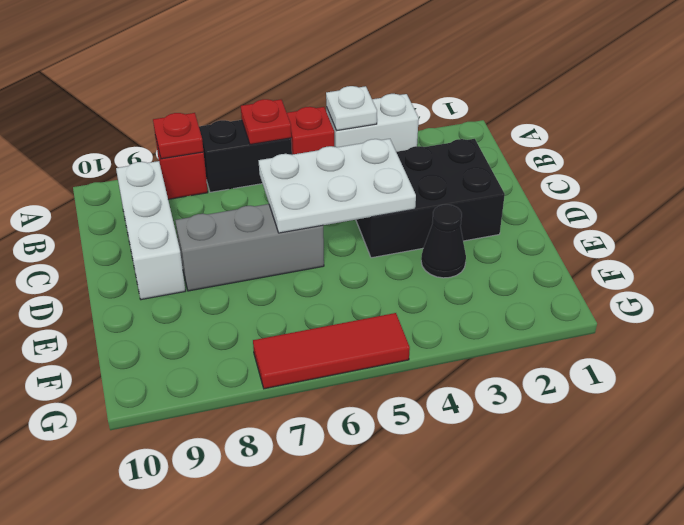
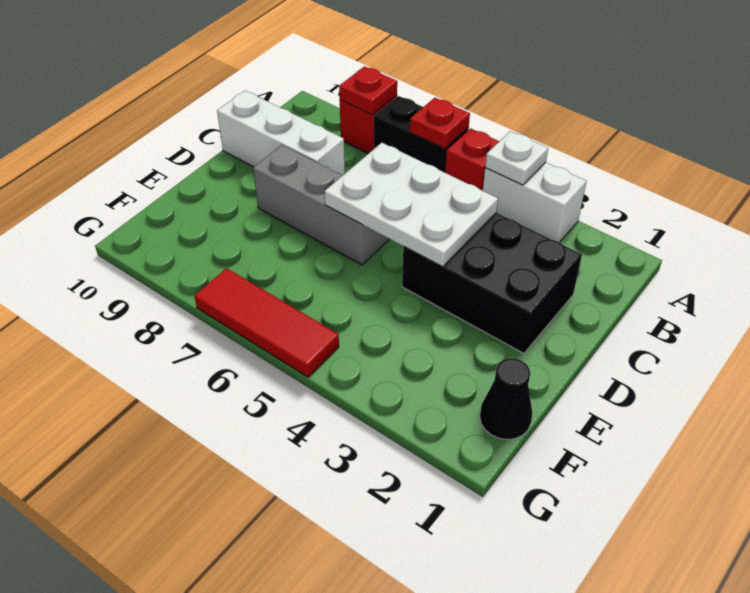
white brick B9:D9 level 1 -> white brick C8:C10 level 1
black cone E3 level 1 -> black cone F1 level 1

